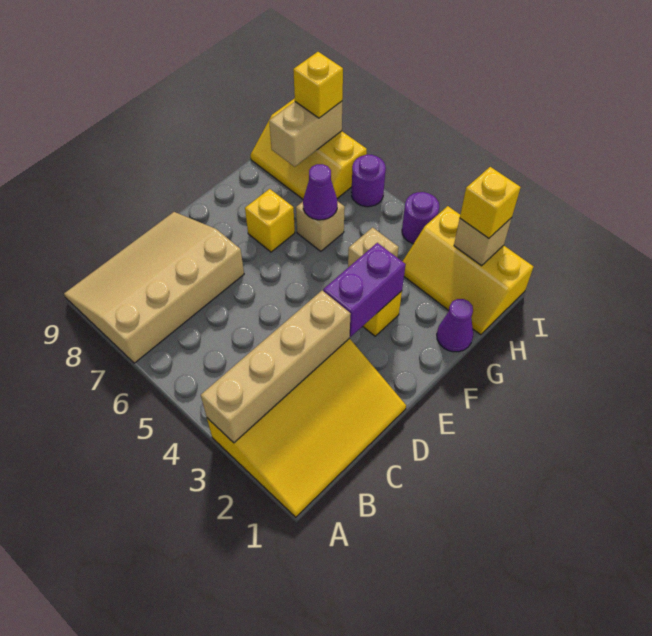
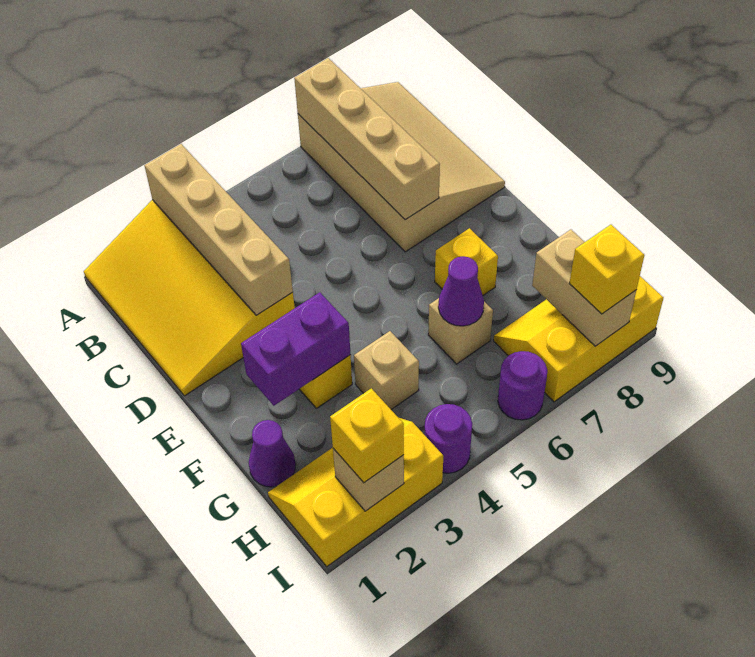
none -> tan brick A7:D7 level 2
purple brick E3:F3 level 2 -> purple brick F2:F3 level 2

